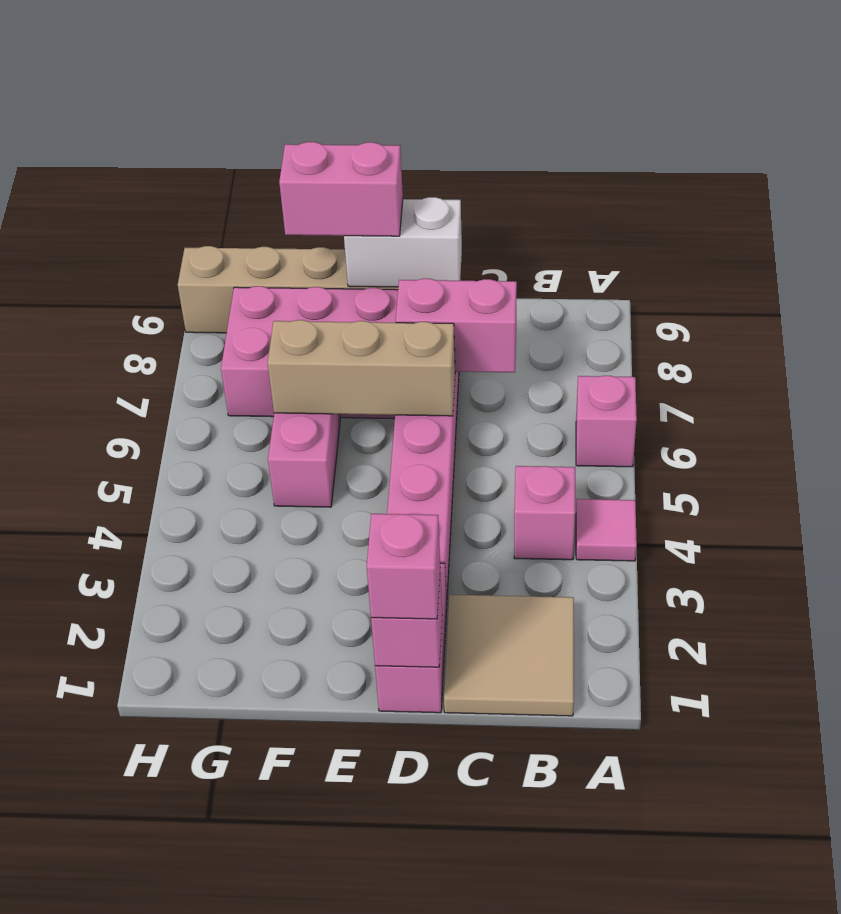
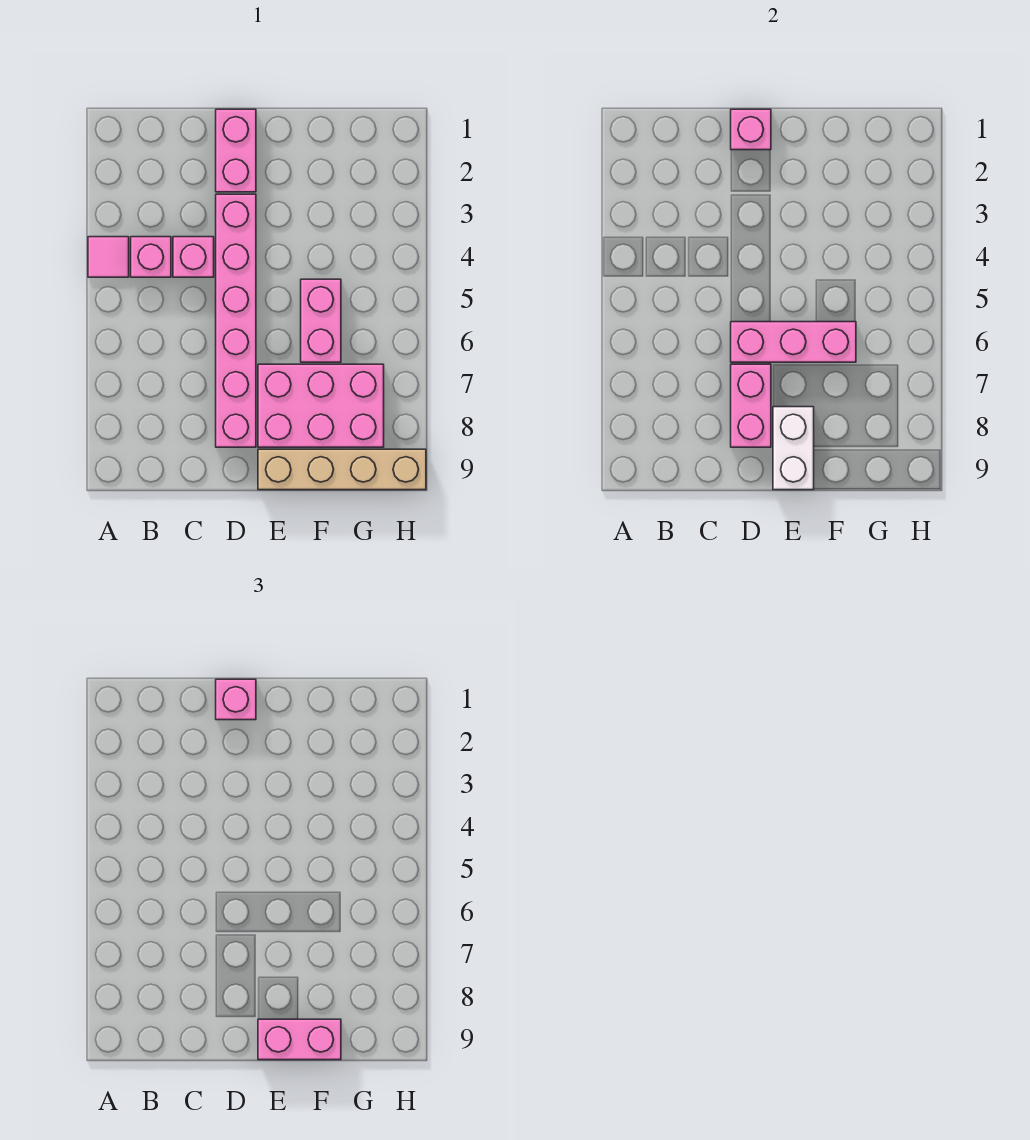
pink brick A6 level 1 -> pink brick C4 level 1
tan tile B1:C2 level 1 -> none
pink brick C7:D7 level 2 -> pink brick D7:D8 level 2
tan brick D6:F6 level 2 -> pink brick D6:F6 level 2
white brick D9:E9 level 2 -> white brick E8:E9 level 2

